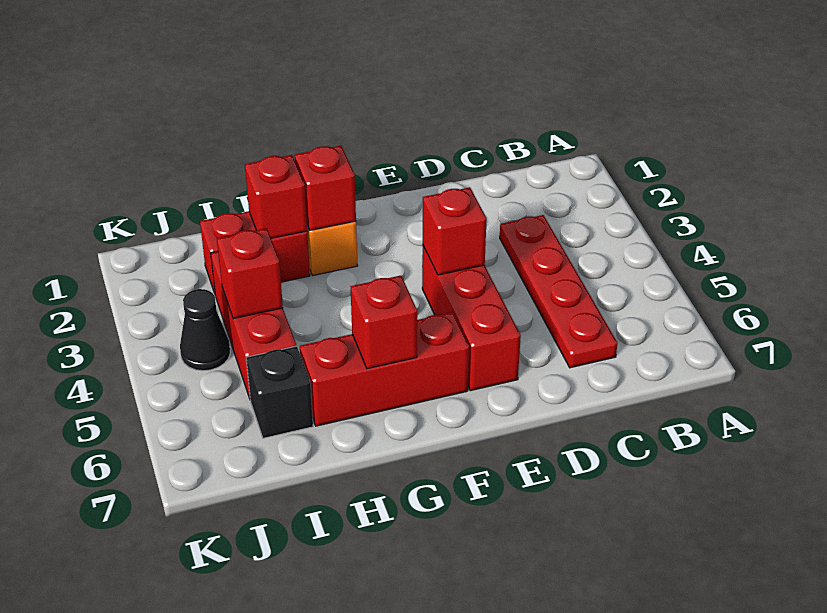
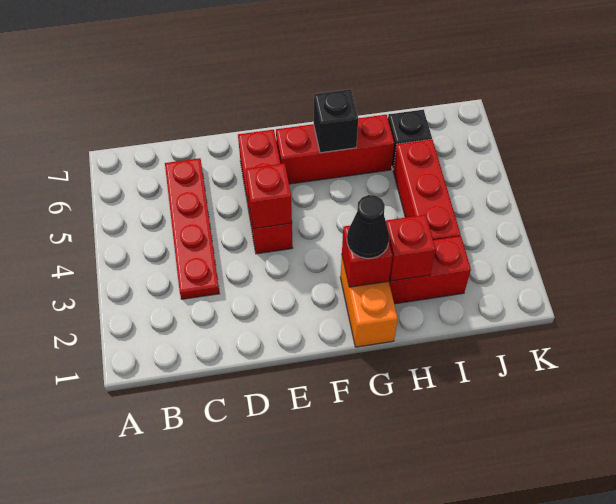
red brick G6 level 2 -> black brick G6 level 2
red brick I4 level 2 -> none
black cone J4 level 1 -> black cone G2 level 3

